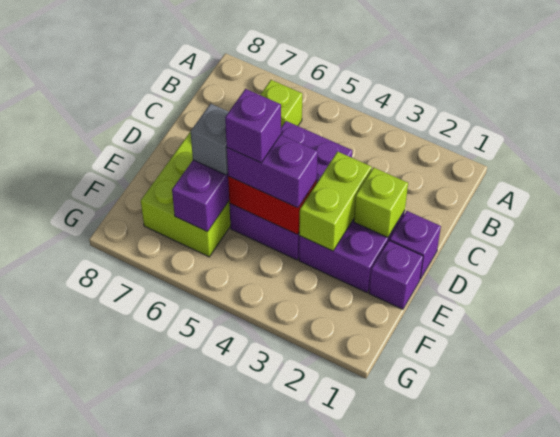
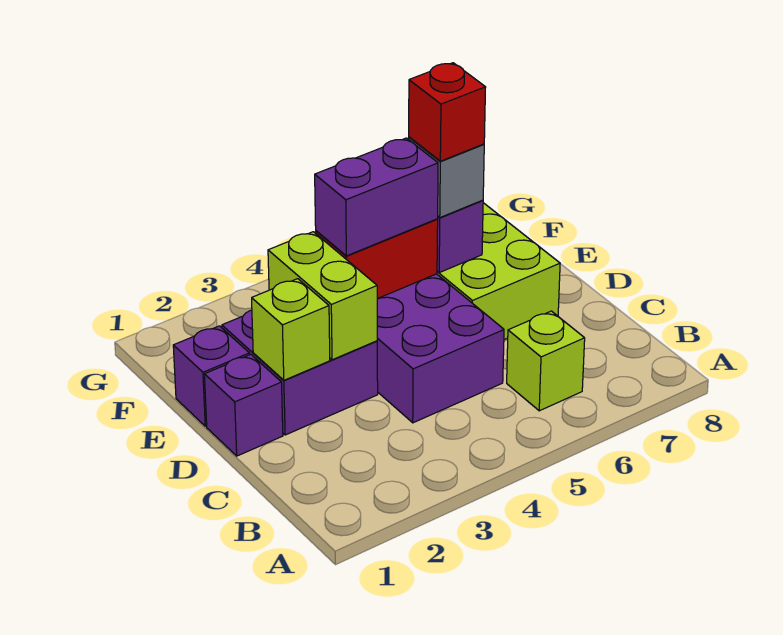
purple brick E5 level 4 -> none
none -> red brick E6 level 4

